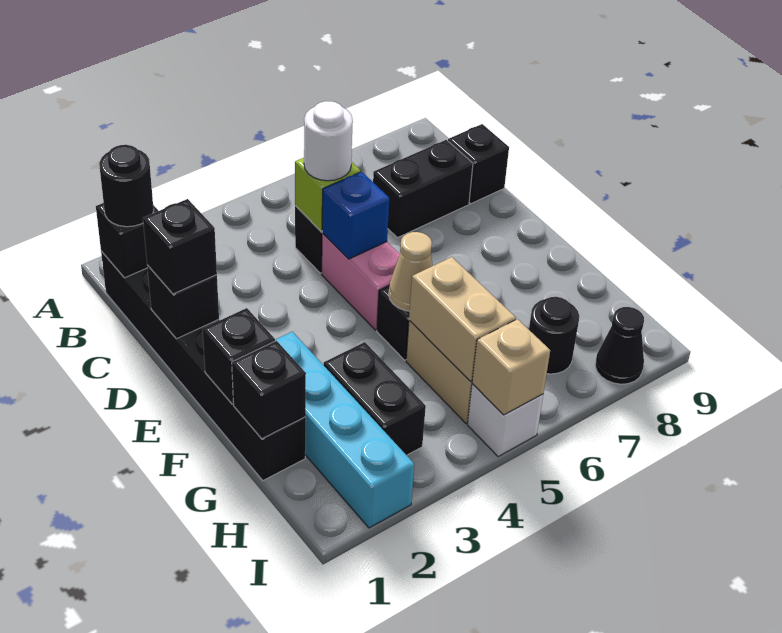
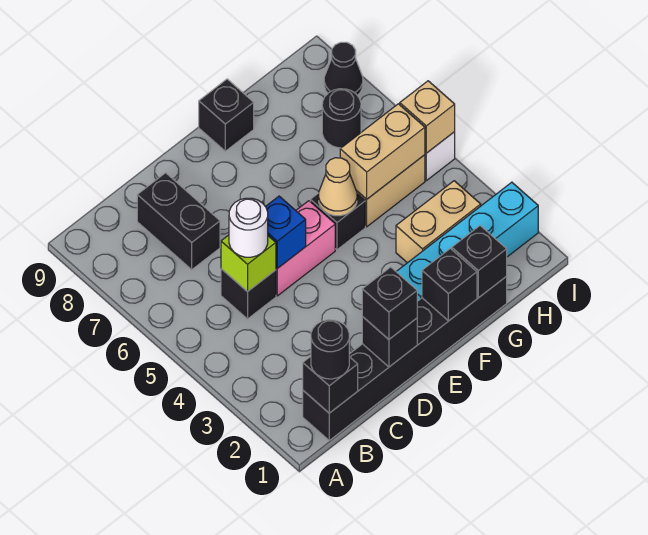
black brick C9 level 1 -> black brick F9 level 1
black brick G3:H3 level 1 -> tan brick G3:H3 level 1

